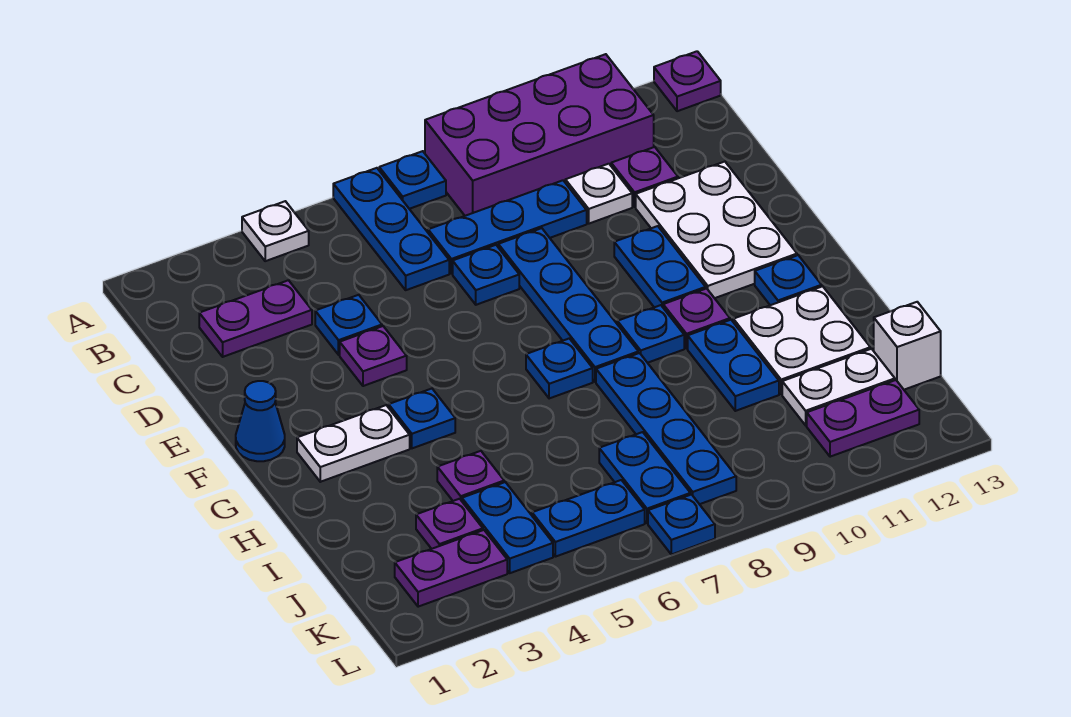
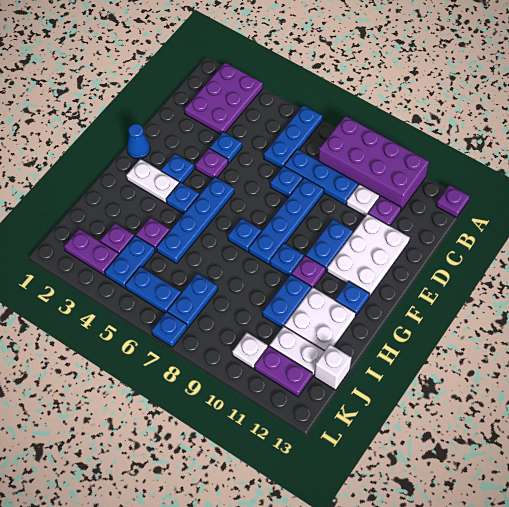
white plate A4 level 1 -> white plate K10 level 1
blue plate A7 level 1 -> blue plate F3 level 1
purple plate C2:C3 level 1 -> purple plate A2:C3 level 1
blue plate H8:K8 level 1 -> blue plate F5:I5 level 1

